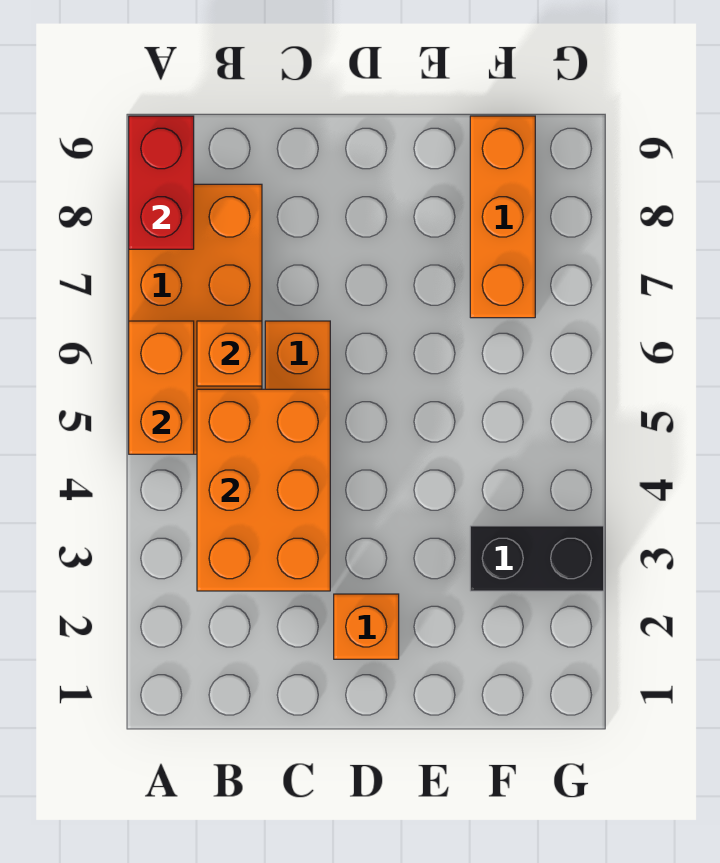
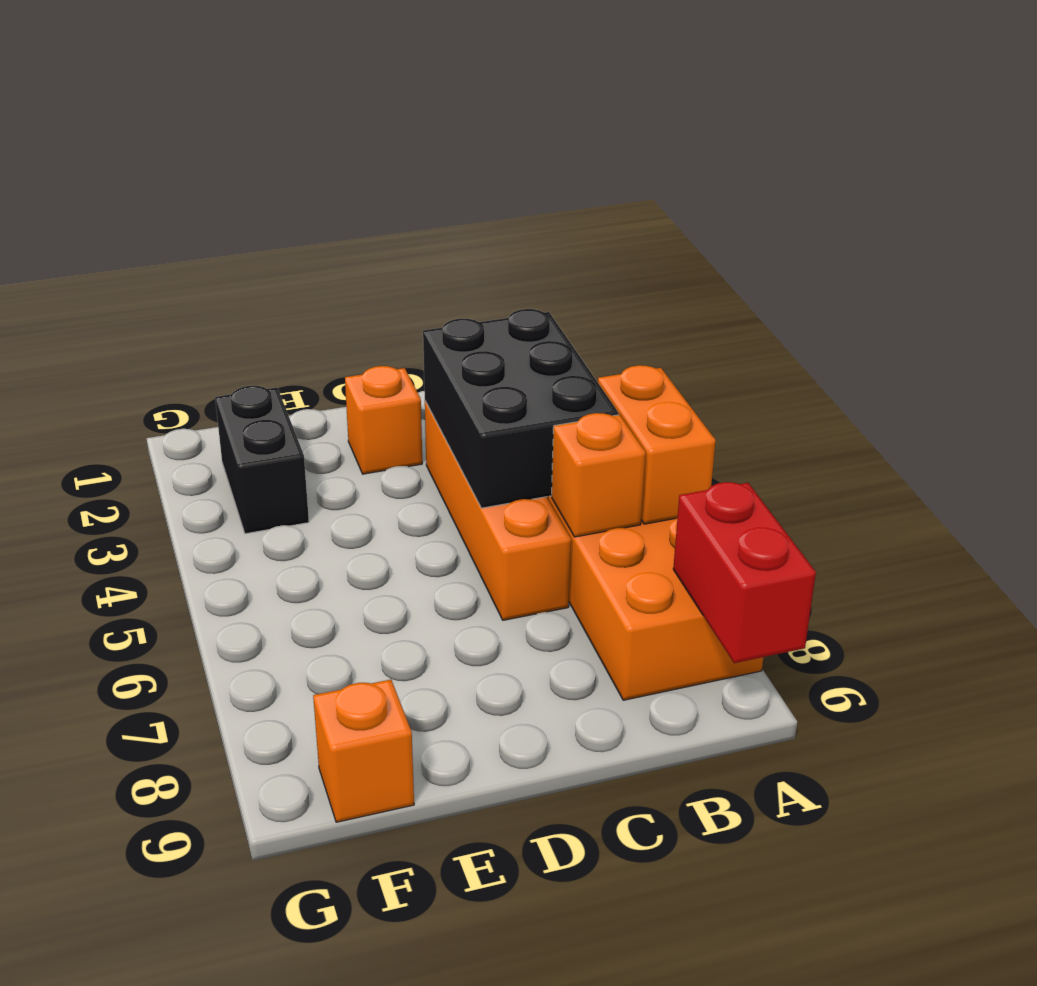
orange brick B3:C5 level 2 -> black brick B3:C5 level 2
black brick F3:G3 level 1 -> black brick F2:F3 level 1
orange brick F7:F9 level 1 -> orange brick F9 level 1

